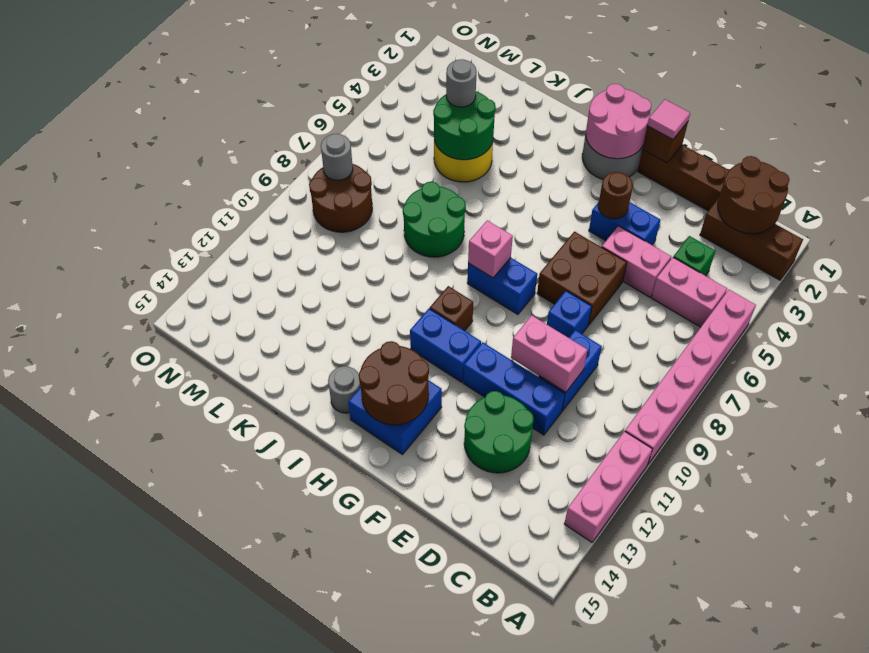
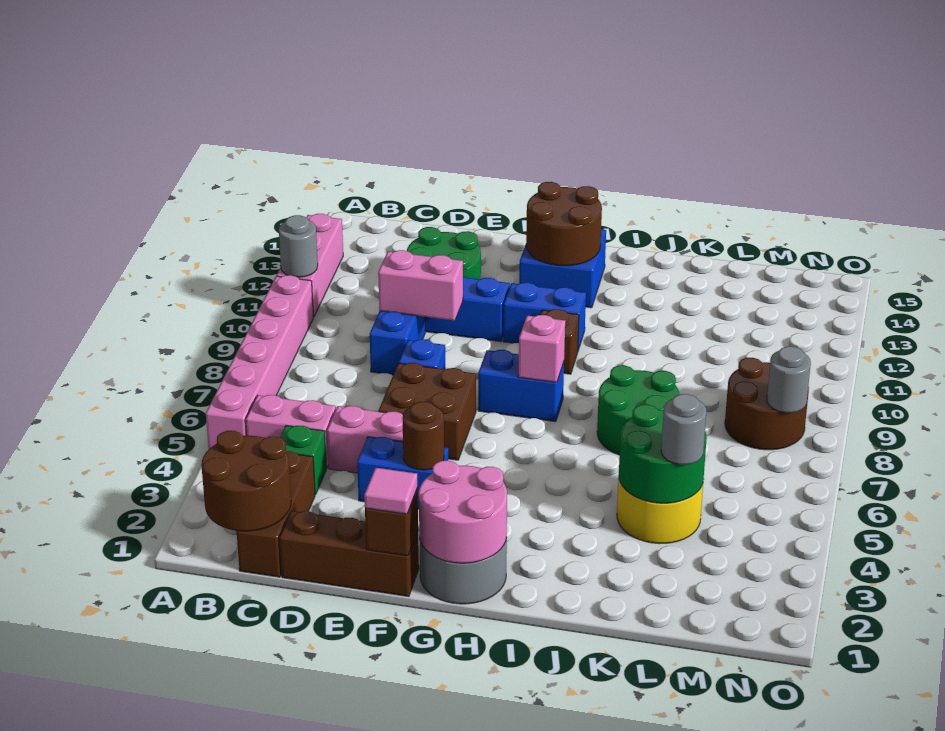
brown brick A2:C2 level 1 -> brown brick C1:C3 level 1
grey round brick I14 level 1 -> grey round brick A11 level 2

